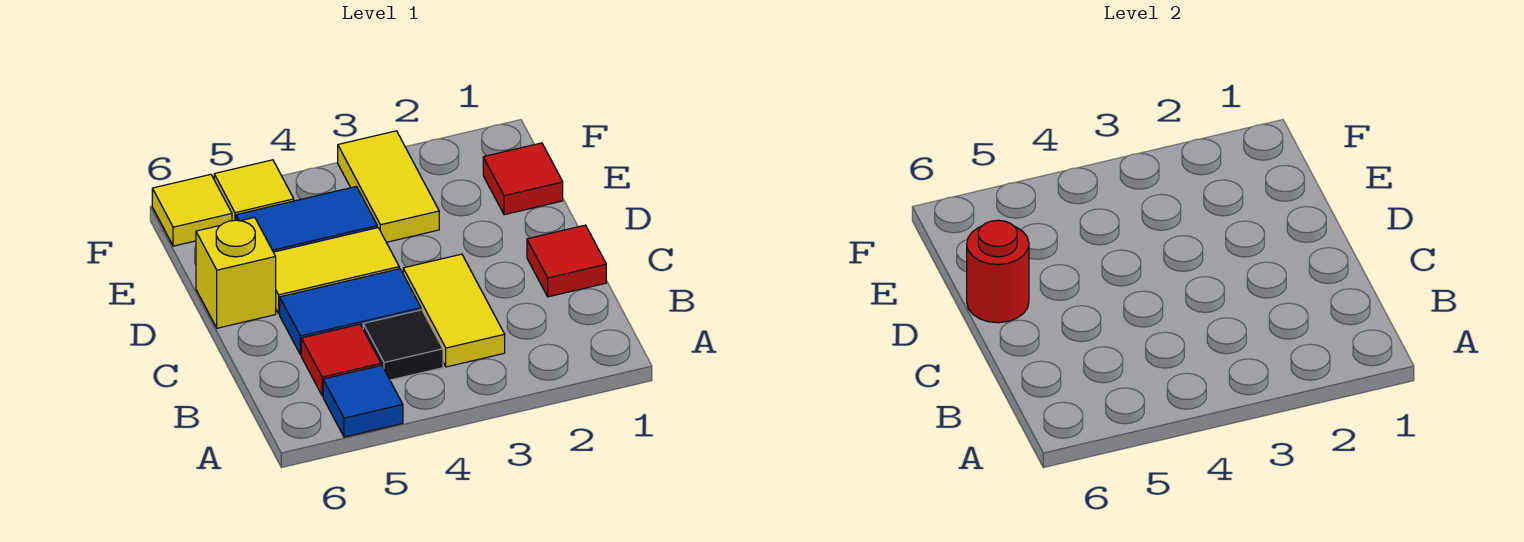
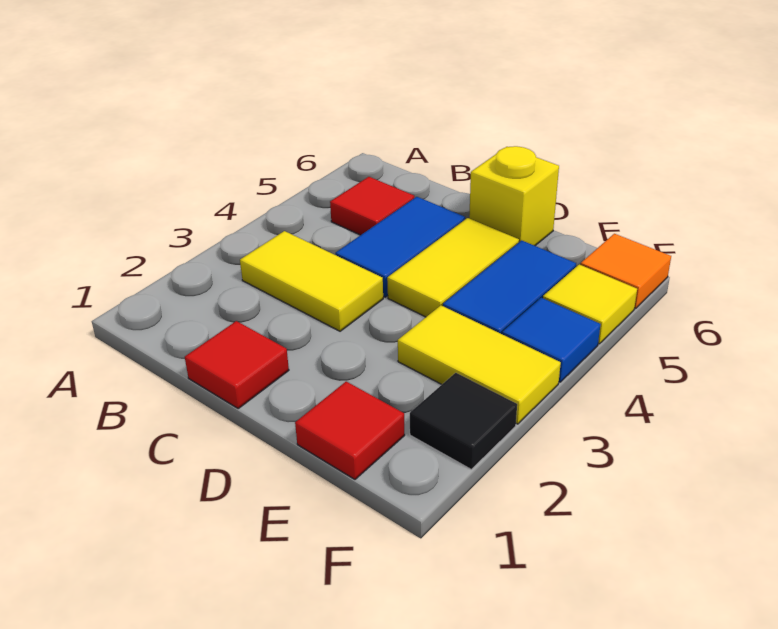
blue tile A5 level 1 -> blue tile F4 level 1
black tile B4 level 1 -> black tile F2 level 1
red round brick D6 level 2 -> none
yellow tile F6 level 1 -> orange tile F6 level 1

